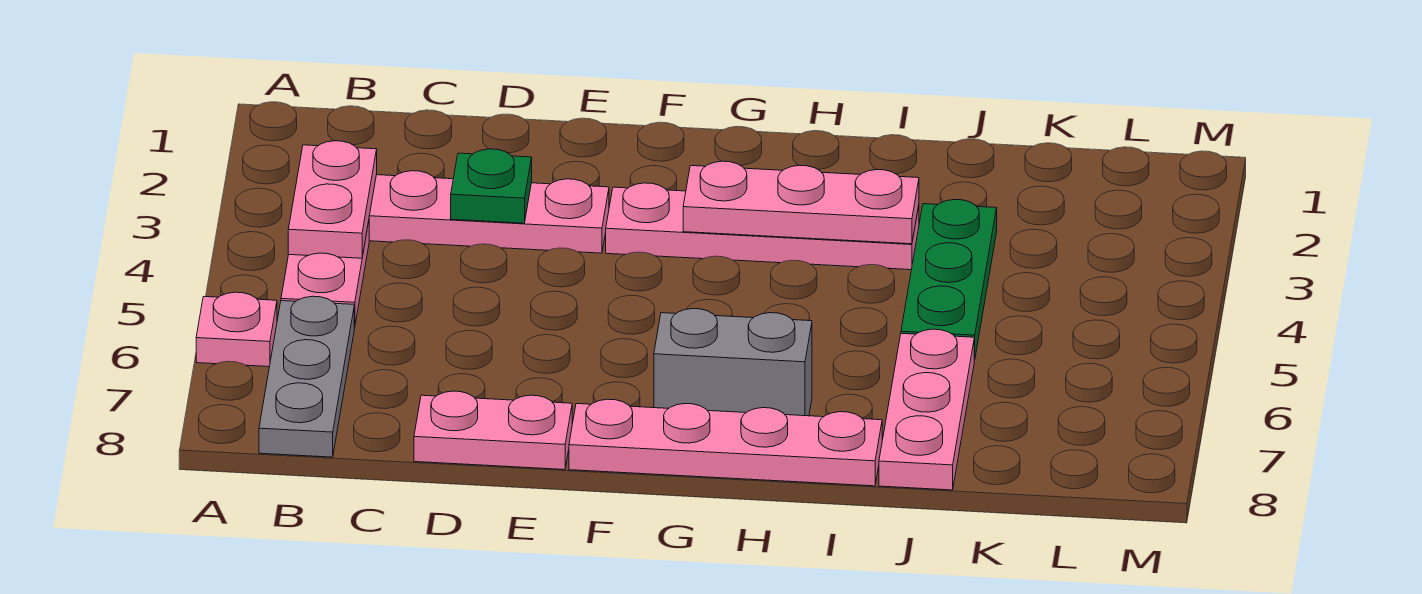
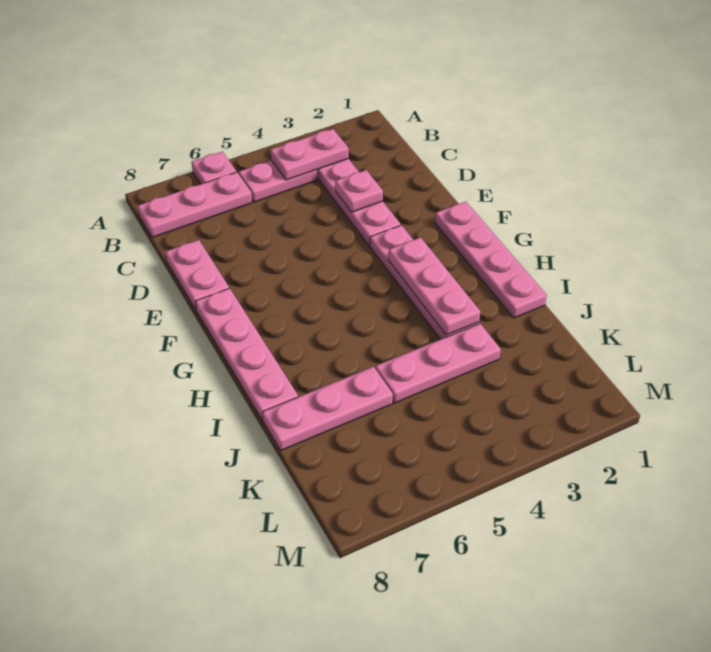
grey plate B6:B8 level 1 -> pink plate B6:B8 level 1
green plate D3 level 2 -> pink plate D3 level 2
none -> pink plate F1:I1 level 1
grey brick G7:H7 level 1 -> none
green plate J3:J5 level 1 -> pink plate J3:J5 level 1

